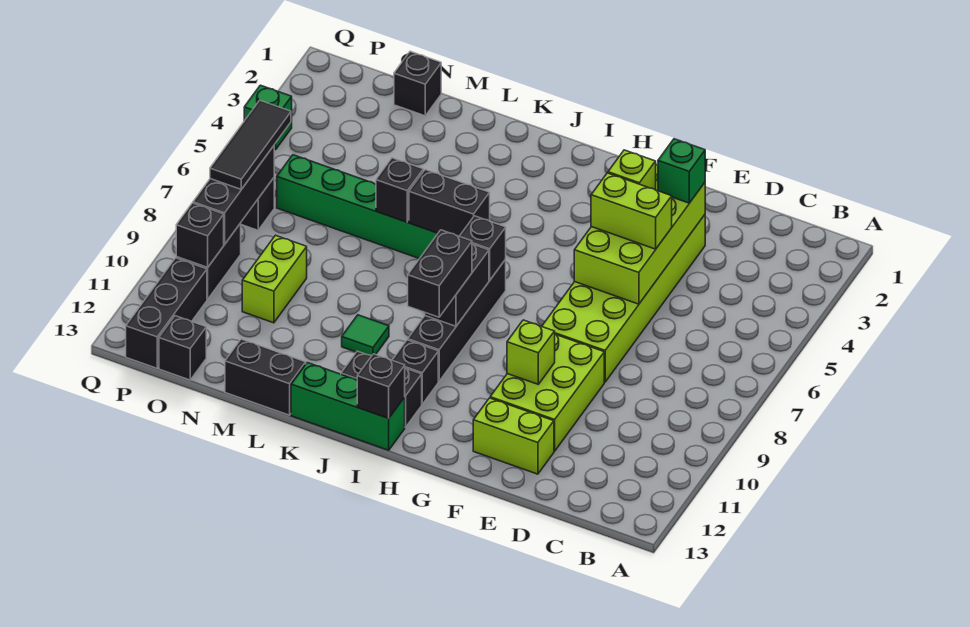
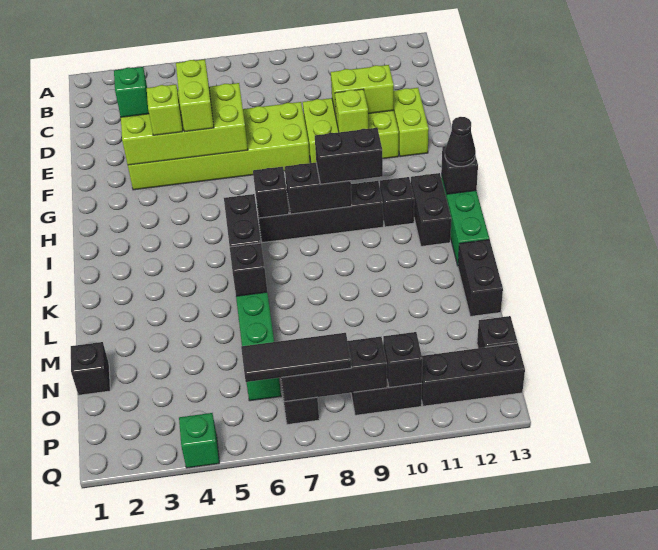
none -> black cone I13 level 3
green tile K10 level 1 -> none
lime brick N9:N10 level 1 -> lime brick E10:E11 level 2

